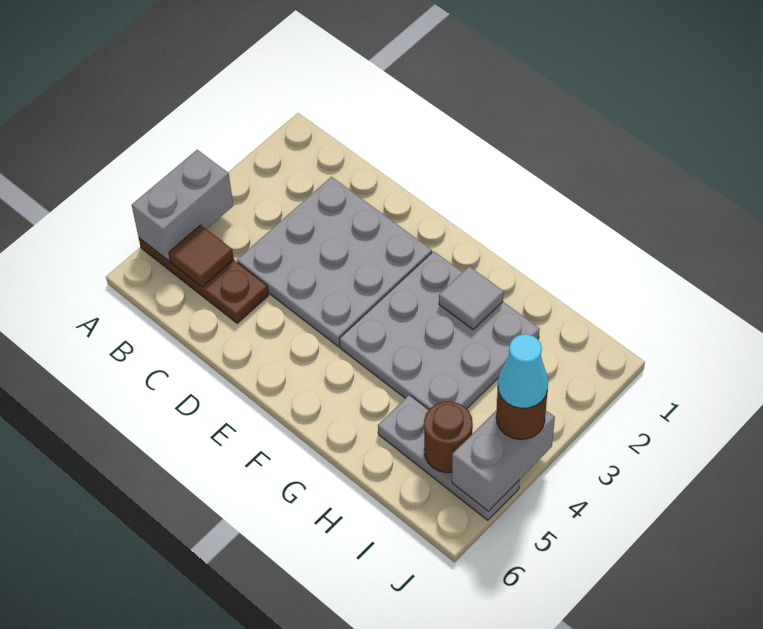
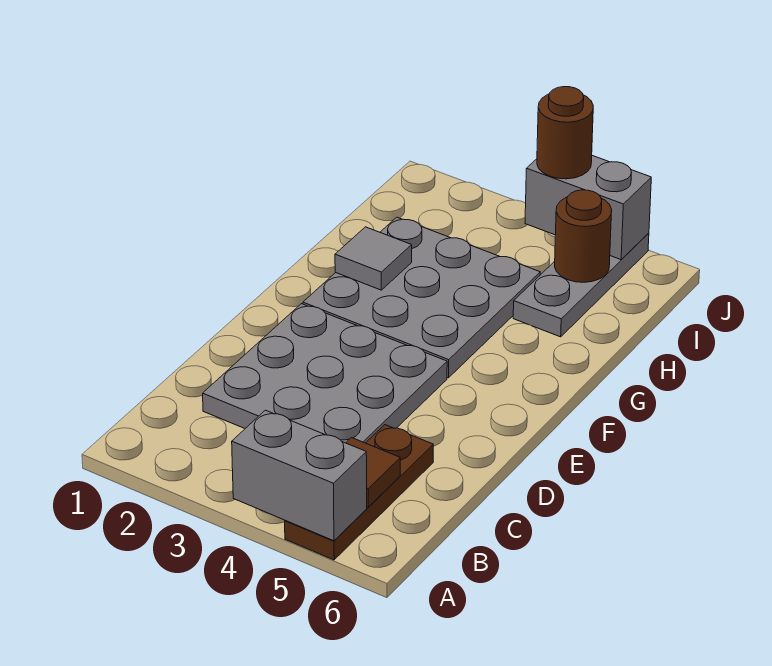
cyan cone J4 level 4 -> none

